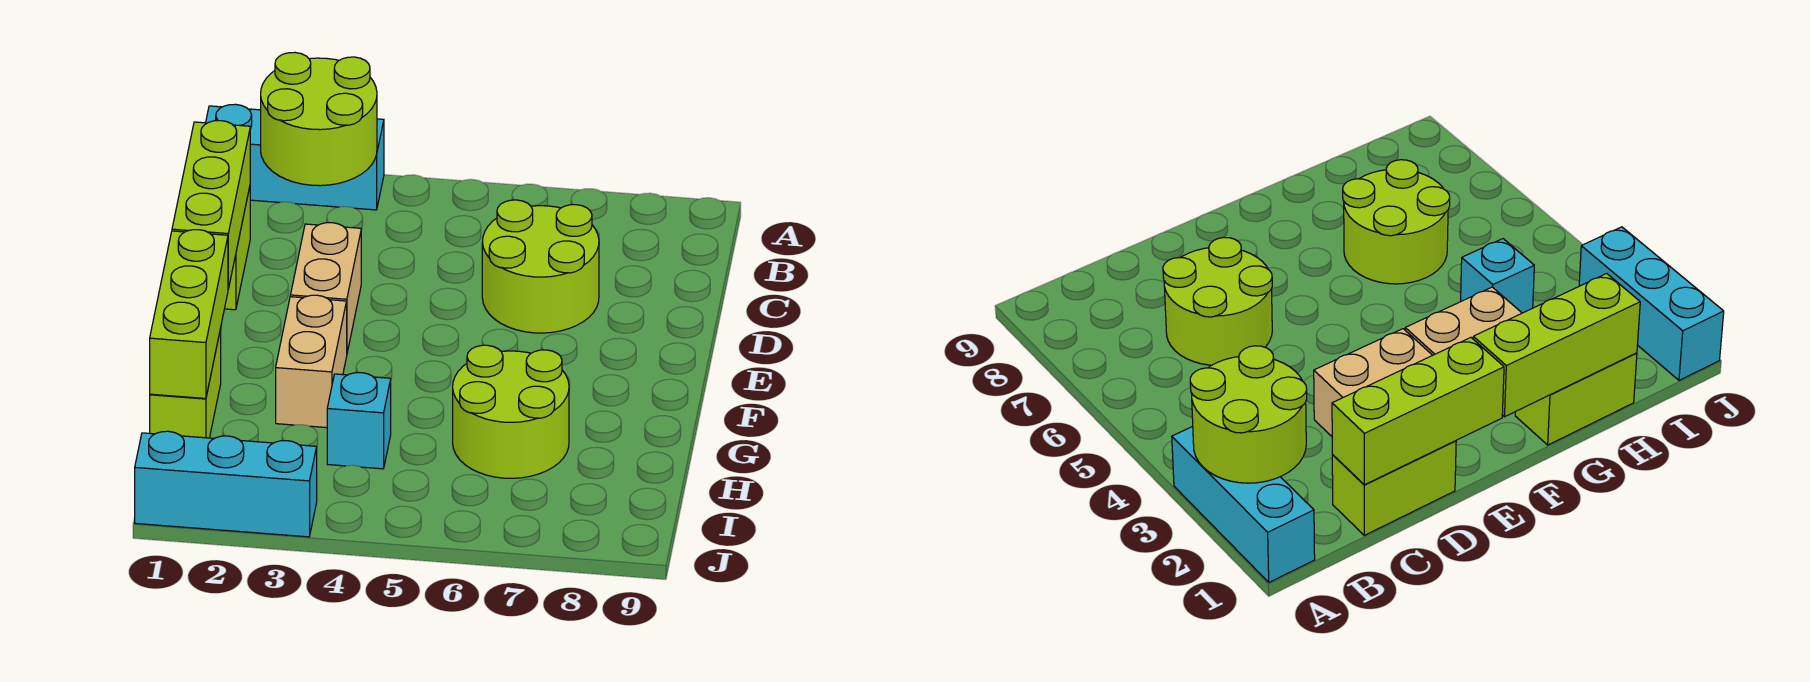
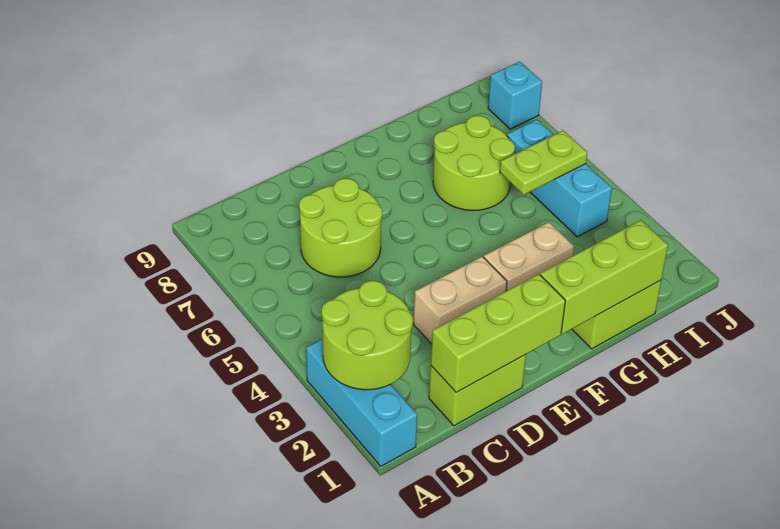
cyan brick H4 level 1 -> cyan brick J8 level 1
none -> lime plate H5:I5 level 2
cyan brick J1:J3 level 1 -> cyan brick I4:I6 level 1

